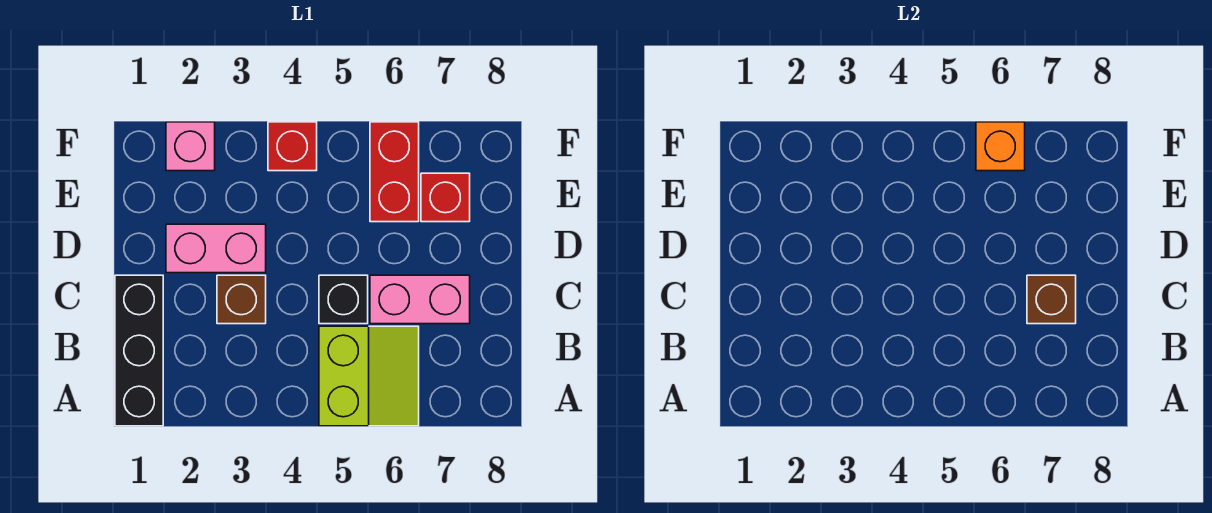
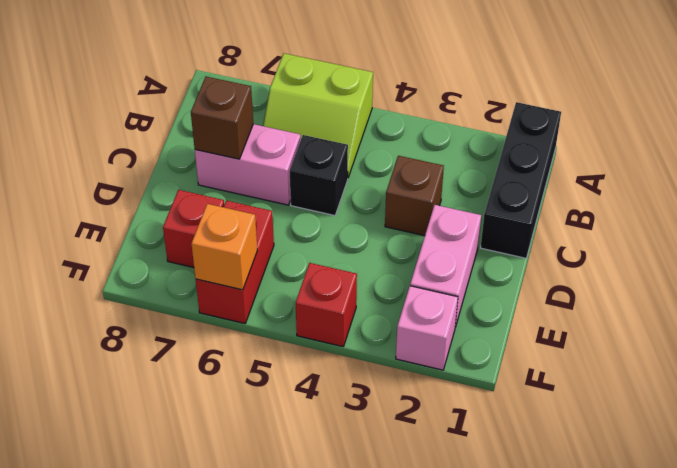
lime slope A5:B6 level 1 top 5 -> lime slope A5:B6 level 1 top A
pink brick D2:D3 level 1 -> pink brick D2:E2 level 1

